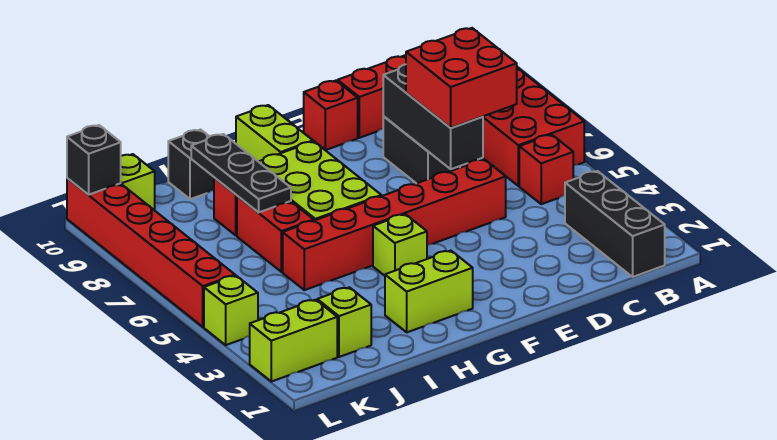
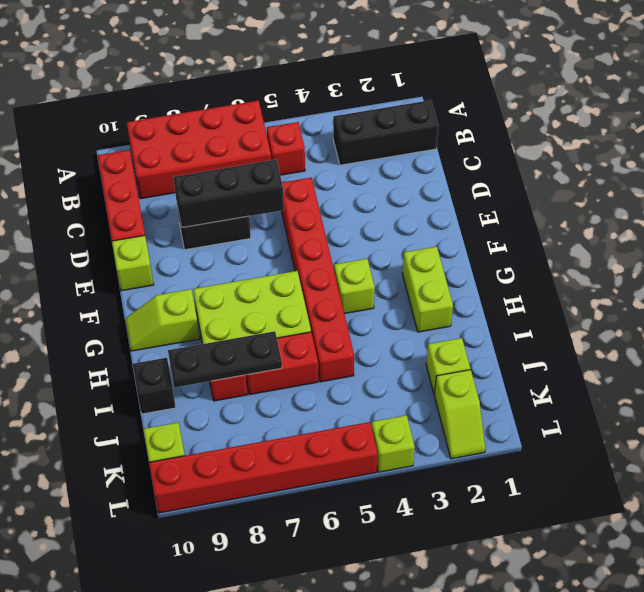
red brick C6:D7 level 3 -> none
red brick E10 level 1 -> lime brick E10 level 1
lime brick G9:G10 level 1 -> lime slope G9:G10 level 1 top 9
lime brick K2:L2 level 1 -> lime slope K2:L2 level 1 top K
black brick L10 level 2 -> none

